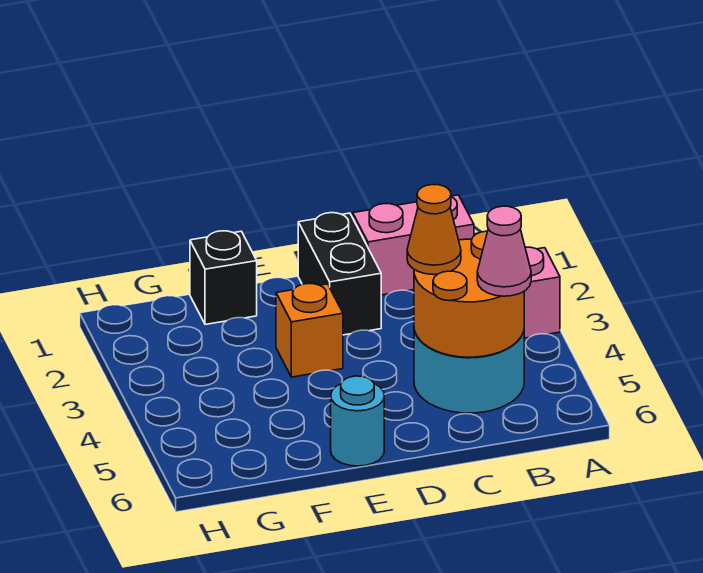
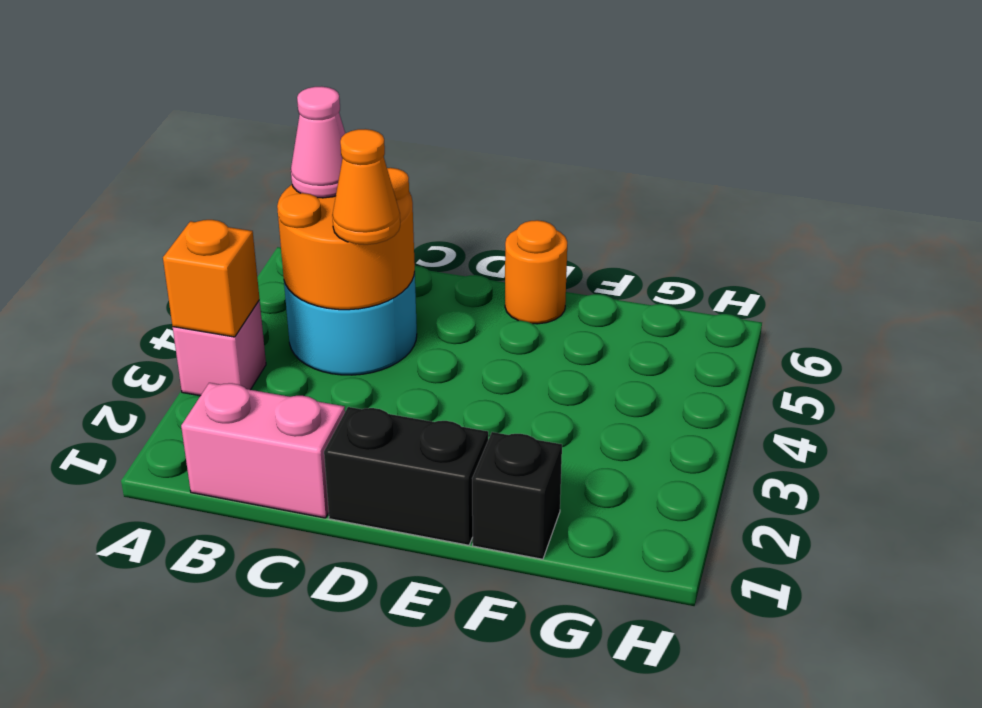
black brick D1:D2 level 1 -> black brick D1:E1 level 1
orange brick E3 level 1 -> orange brick A3 level 2
cyan round brick E6 level 1 -> orange round brick E6 level 1

